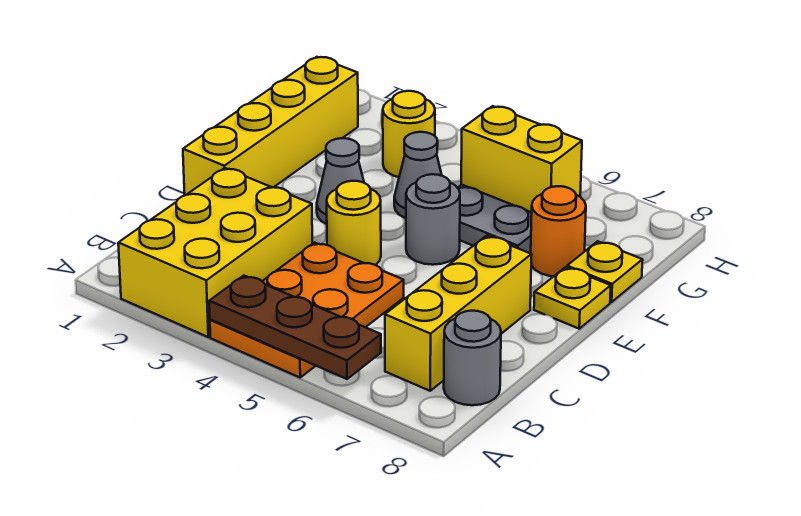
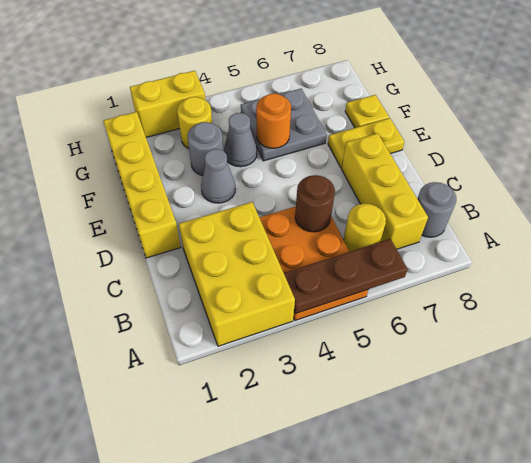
none -> brown round brick C5 level 2
yellow round brick D4 level 1 -> yellow round brick B6 level 1
grey round brick E5 level 1 -> grey round brick F3 level 1
yellow plate E8 level 1 -> yellow plate E7:E8 level 1
orange round brick F7 level 1 -> orange round brick F5 level 2
yellow brick G5:G6 level 2 -> yellow brick H2:H3 level 1

